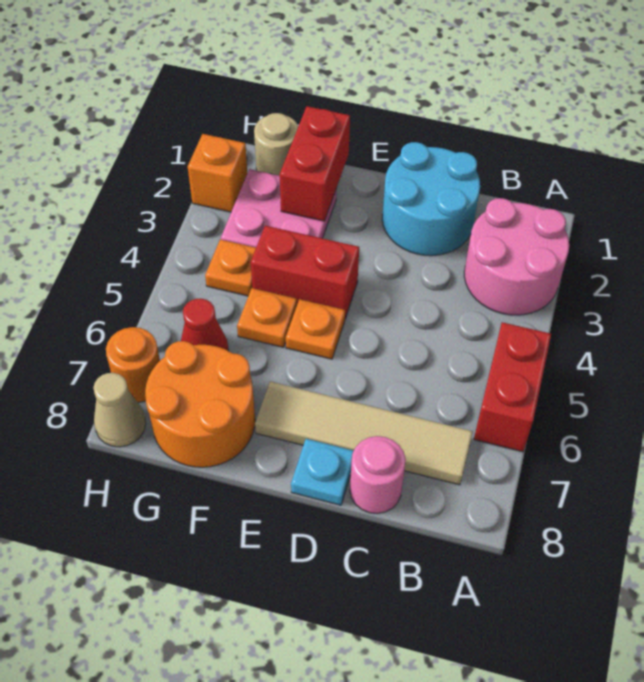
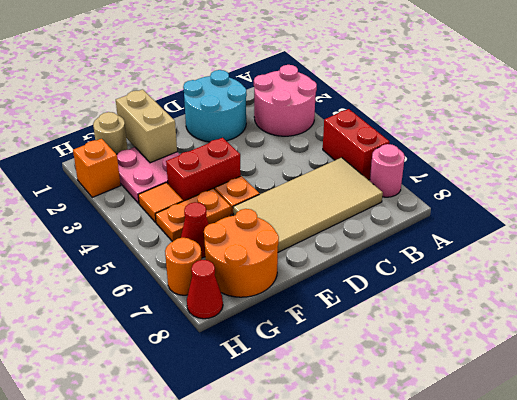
tan tile B7:E7 level 1 -> tan tile B6:E7 level 1
pink round brick C8 level 1 -> pink round brick A7 level 1
cyan plate D8 level 1 -> none
red brick F1:F2 level 2 -> tan brick F1:F2 level 2
orange plate F5 level 1 -> orange plate F5:G5 level 1
orange plate G4 level 1 -> orange tile G4 level 1
tan cone H8 level 1 -> red cone H8 level 1

